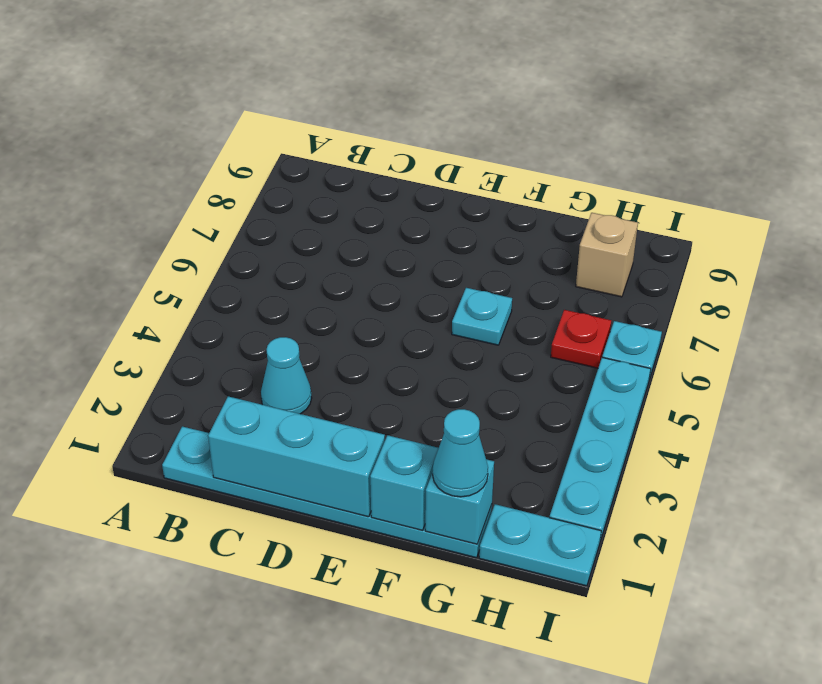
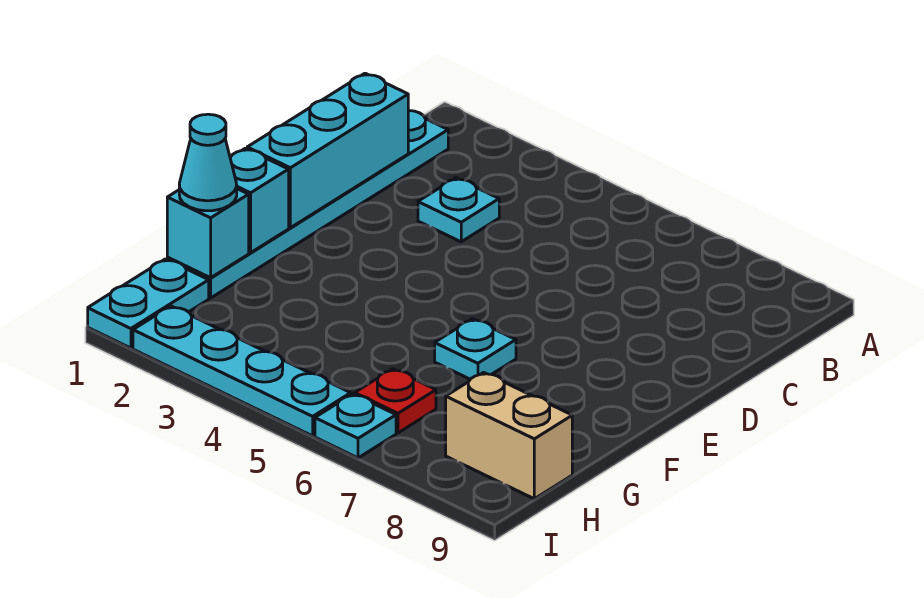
cyan cone C3 level 1 -> cyan plate C3 level 1
tan brick H8 level 1 -> tan brick H8:H9 level 1

